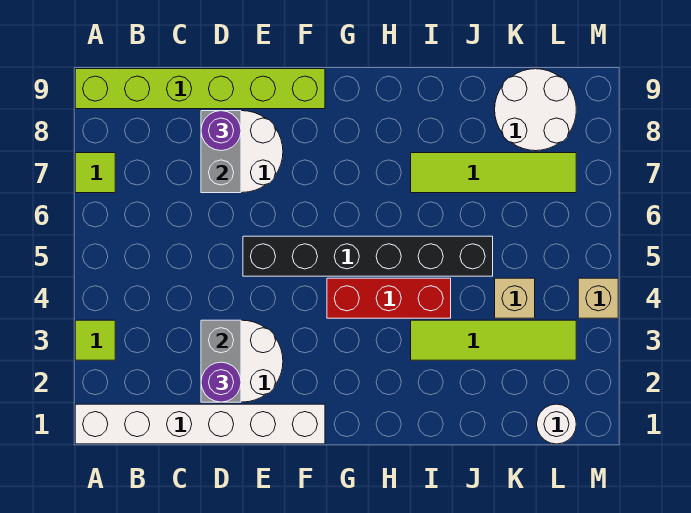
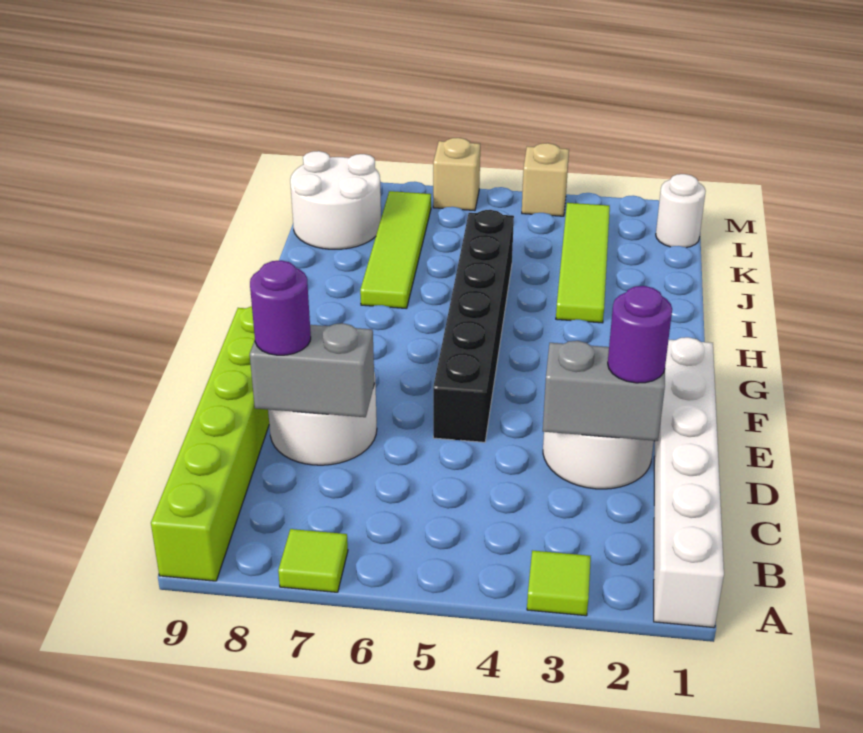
red brick G4:I4 level 1 -> none
tan brick K4 level 1 -> tan brick M6 level 1

